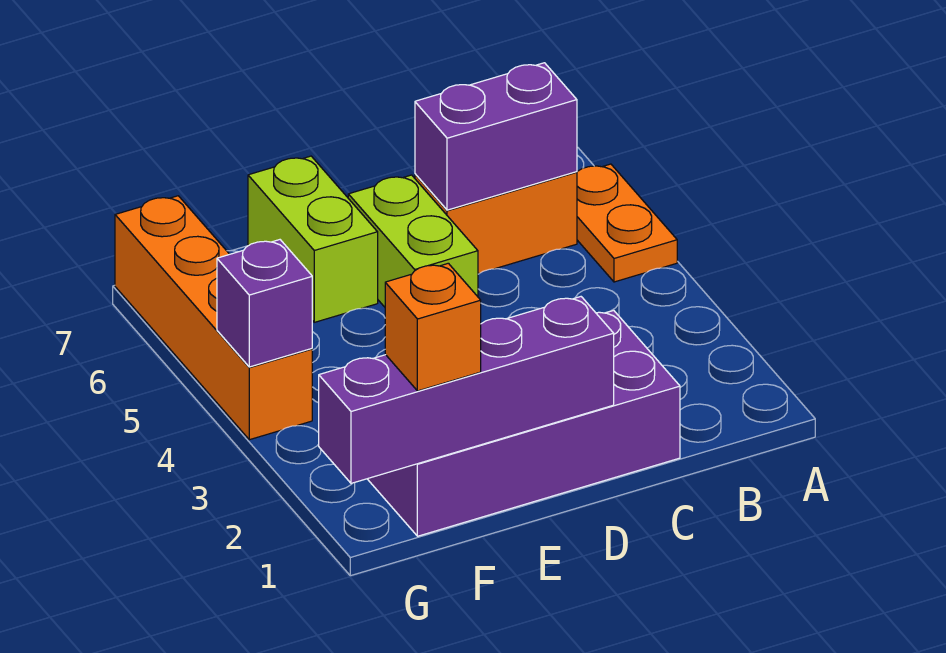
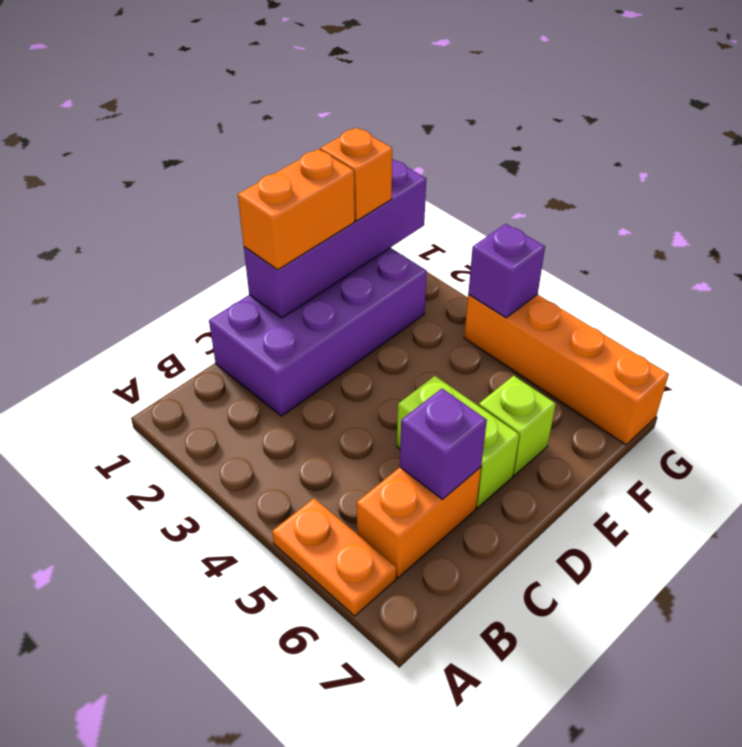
purple brick B6:C6 level 2 -> purple brick C6 level 2
none -> orange brick D1:E1 level 3
lime brick E6:E7 level 1 -> lime brick E6 level 1

